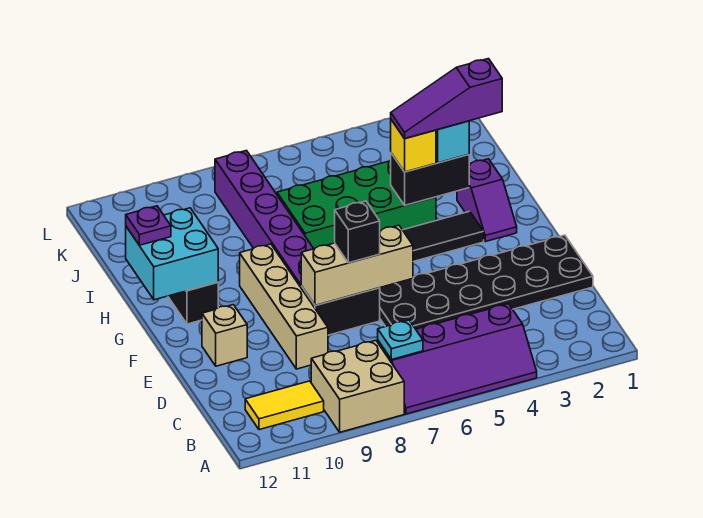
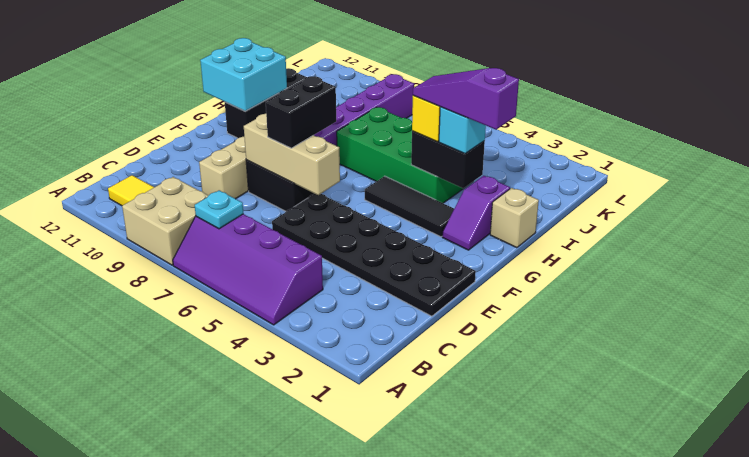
black brick E7 level 3 -> black brick E7:F7 level 3
tan brick E11 level 1 -> tan brick H1 level 1
purple plate H12 level 3 -> none

